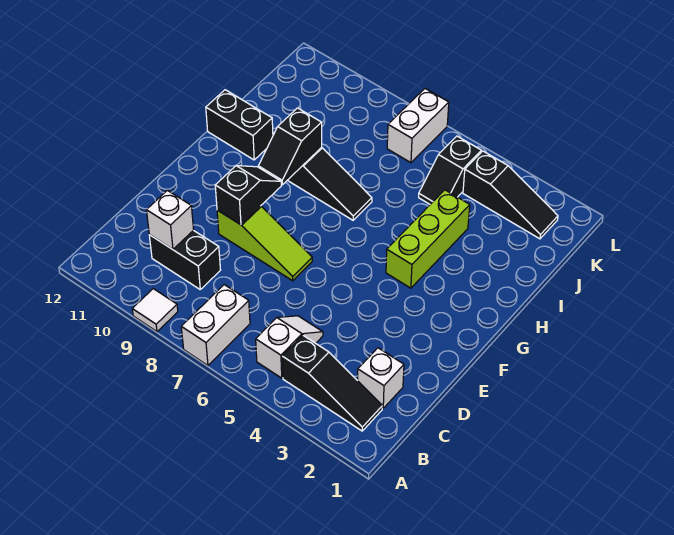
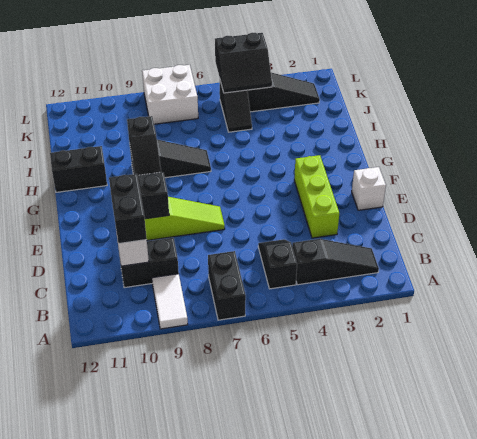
white brick A7:B7 level 1 -> black brick A7:B7 level 1
white tile A9 level 1 -> white tile A9:B9 level 1
white slope B5:C5 level 1 top B -> black slope B5:C5 level 1 top B
white brick C2 level 1 -> white brick E1 level 1
none -> black brick C10:D10 level 3
lime brick G4:I4 level 1 -> lime brick D3:F3 level 1
none -> black slope K4:L5 level 2 top L
white brick K7:L7 level 1 -> white brick K7:L8 level 1

